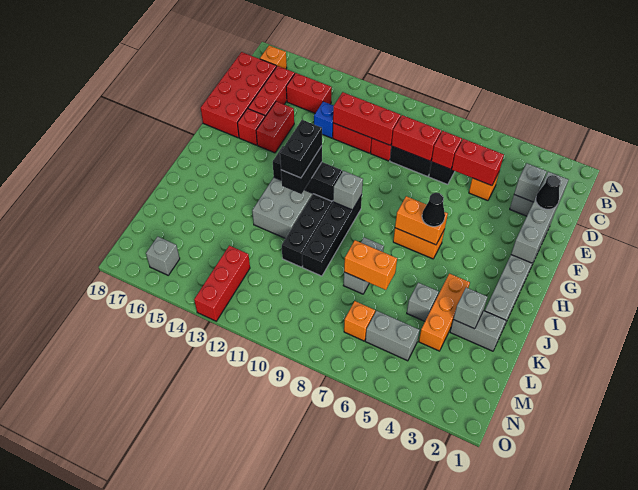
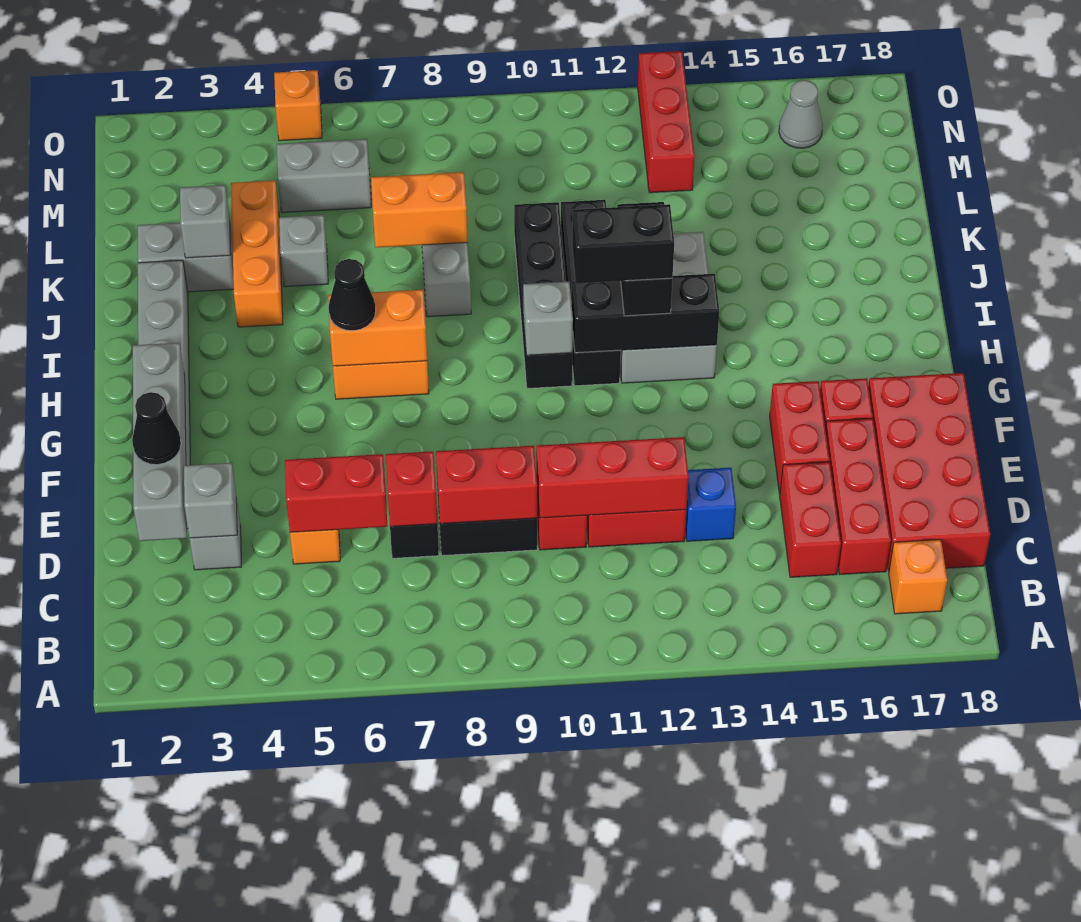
red brick C14:C15 level 1 -> red brick C15:D15 level 1
black brick H12:I12 level 4 -> black brick H11:H12 level 4
orange brick M7 level 1 -> orange brick O5 level 1
grey brick N16 level 1 -> grey cone N16 level 1

